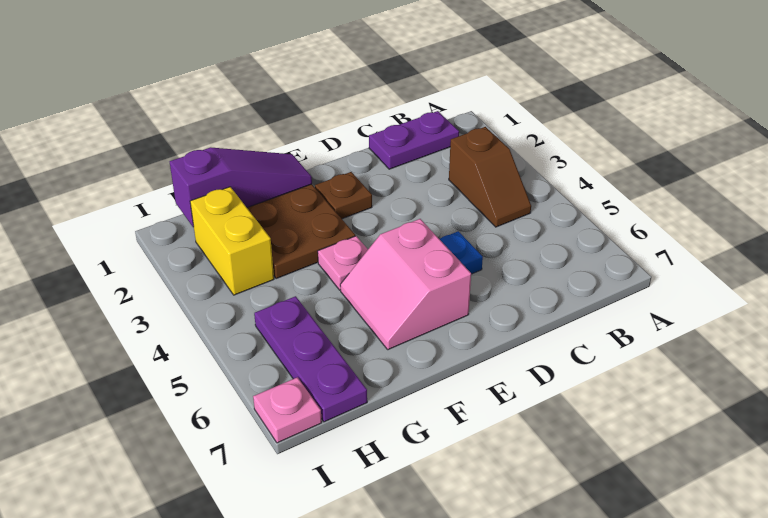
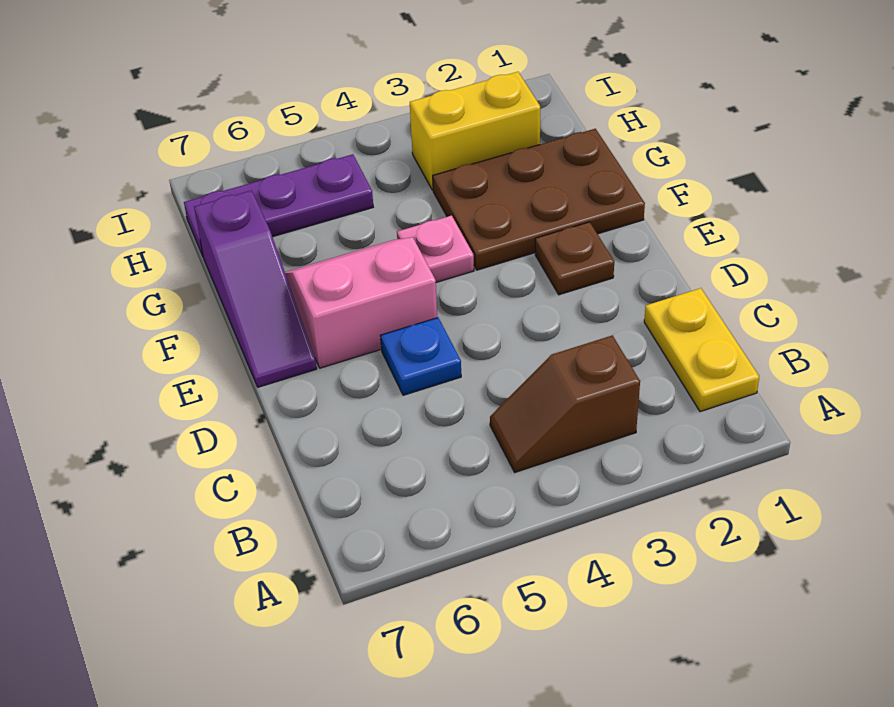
purple plate B1:C1 level 1 -> yellow plate B1:C1 level 1
purple slope F1:H1 level 2 top H -> purple slope E7:G7 level 1 top G
pink plate I7 level 1 -> none

